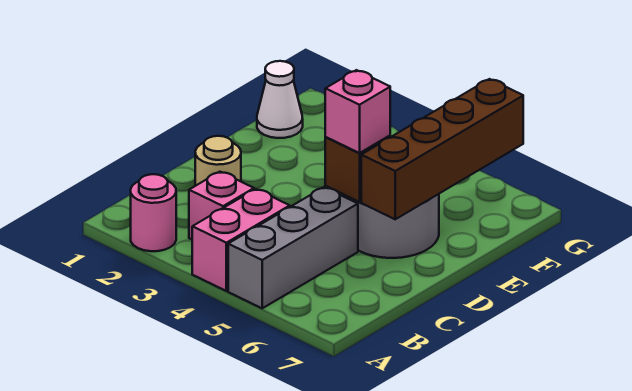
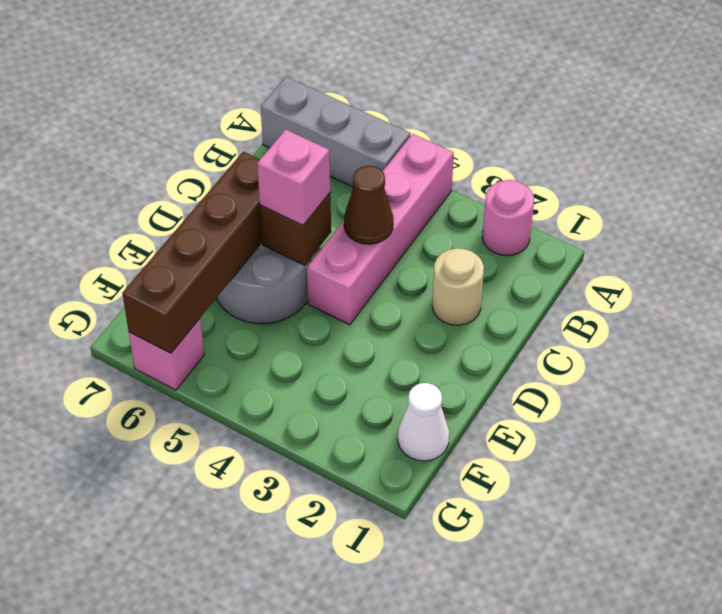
pink brick A4:B4 level 1 -> pink brick A4:D4 level 1
grey brick A5:C5 level 1 -> grey brick A5:A7 level 1
pink brick B3 level 1 -> pink brick G6 level 1
none -> brown cone C4 level 2

